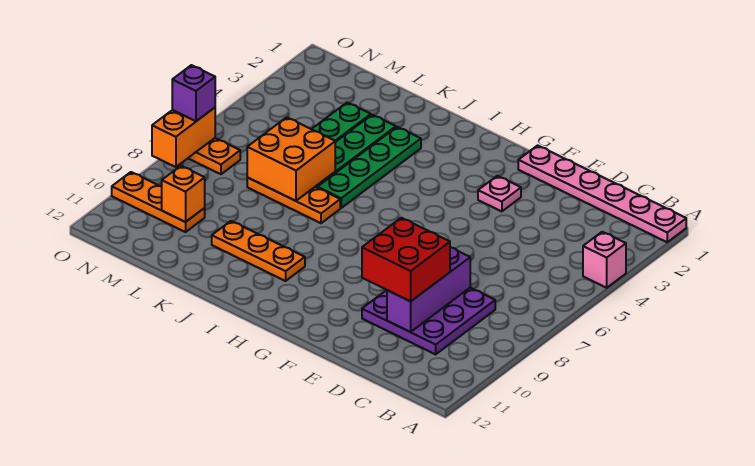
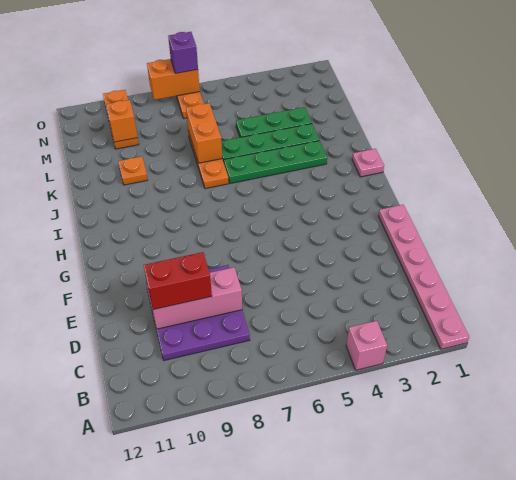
purple brick D8:D10 level 2 -> pink brick D8:D10 level 2
red brick D9:E10 level 3 -> red brick D9:D10 level 3
pink plate F3 level 1 -> pink plate I1 level 1
orange plate I10:K10 level 1 -> orange plate K10 level 1
orange brick K6:L7 level 2 -> orange brick K7:L7 level 2

